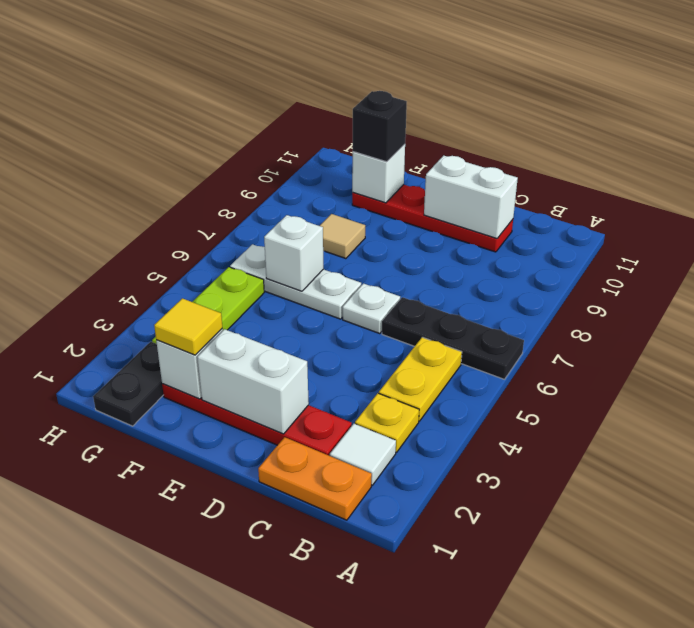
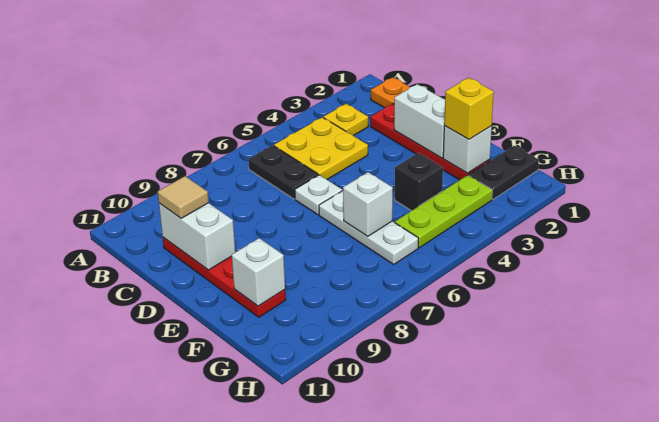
black plate A6:C6 level 1 -> black plate B6:C6 level 1
white tile B2 level 1 -> none
yellow plate B4:B5 level 1 -> yellow plate B4:C5 level 1
yellow tile F2 level 3 -> yellow brick F2 level 3
tan tile F8 level 1 -> tan tile C10 level 3
black brick F10 level 3 -> black brick F4 level 1

